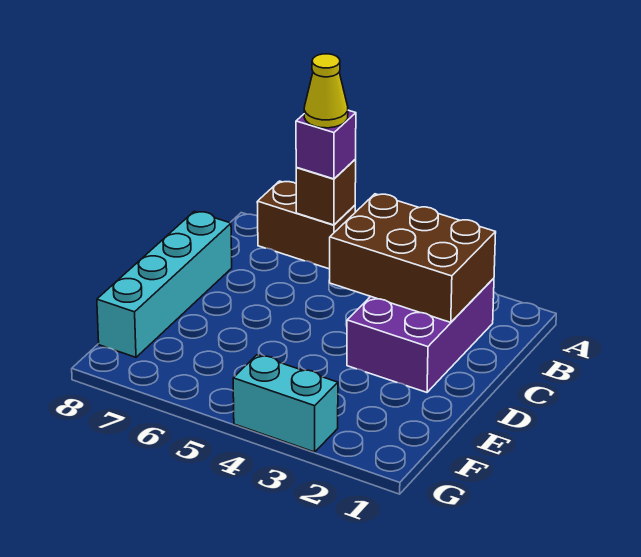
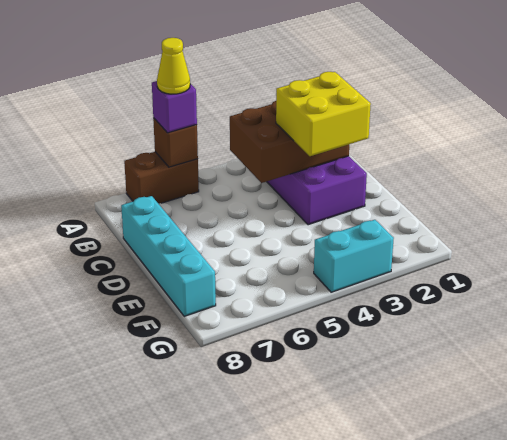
none -> yellow brick C2:D3 level 3

